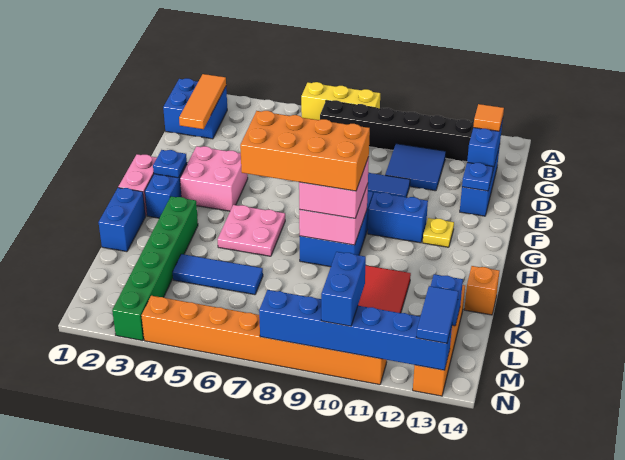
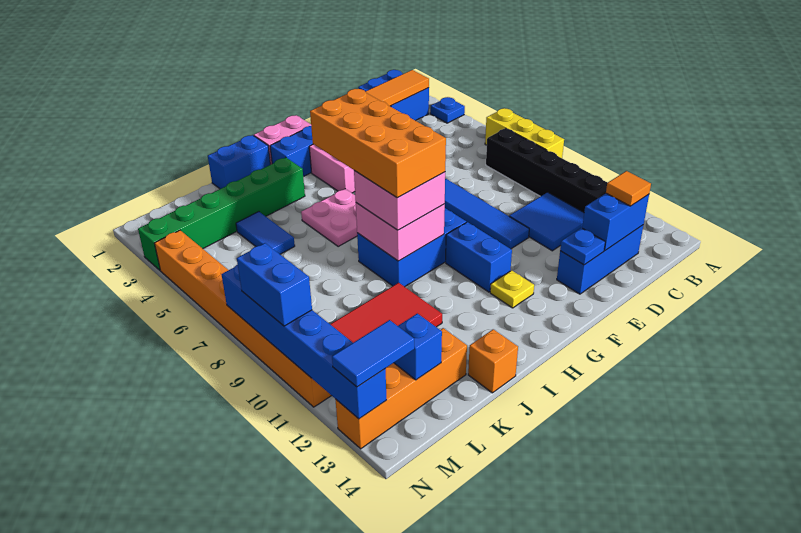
blue plate G2 level 2 -> blue plate A3 level 1
blue tile K4:K6 level 1 -> blue tile K4:K5 level 1
blue brick M10:N10 level 3 -> blue brick N9:N10 level 3

